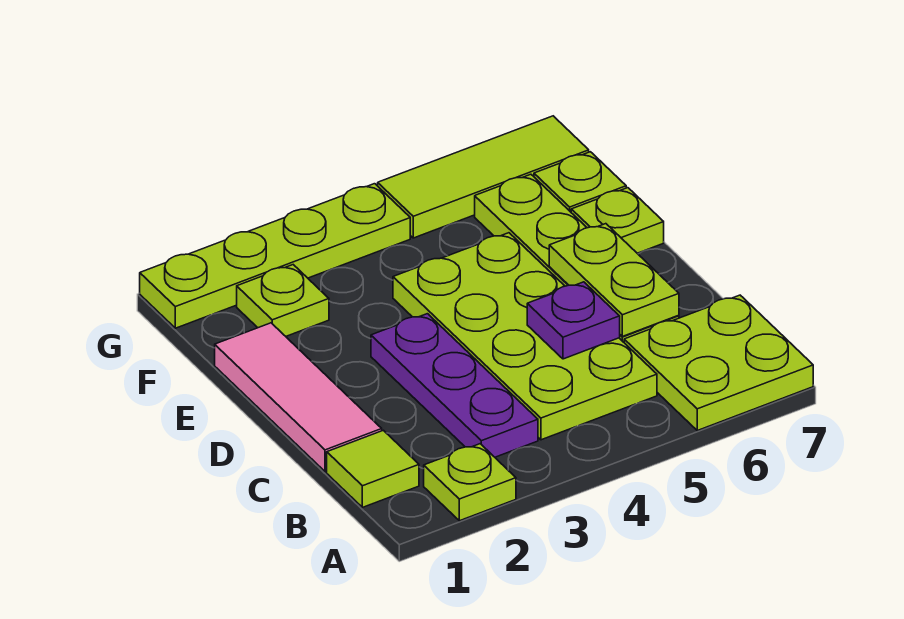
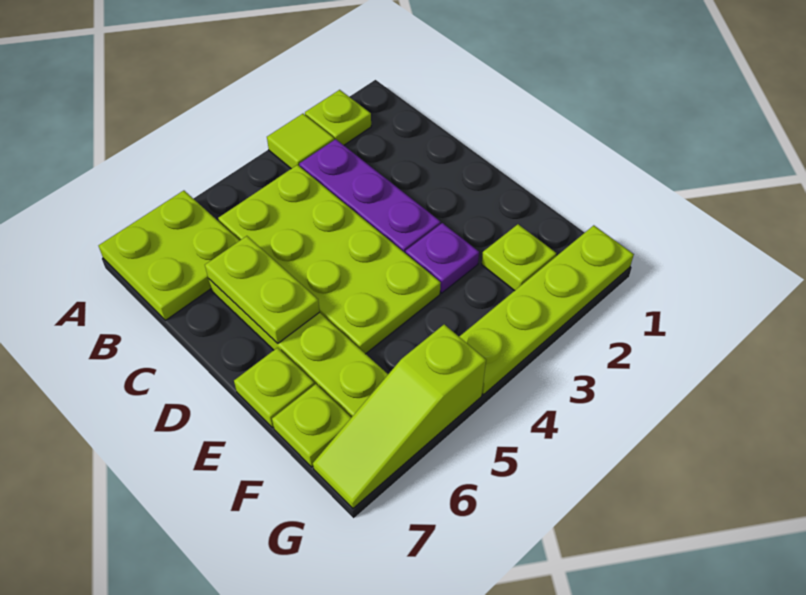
lime tile B1 level 1 -> lime tile A3 level 1
pink tile C1:E1 level 1 -> none
purple plate C5 level 2 -> purple plate E3 level 1
lime tile G5:G7 level 1 -> lime slope G5:G7 level 1 top 5

